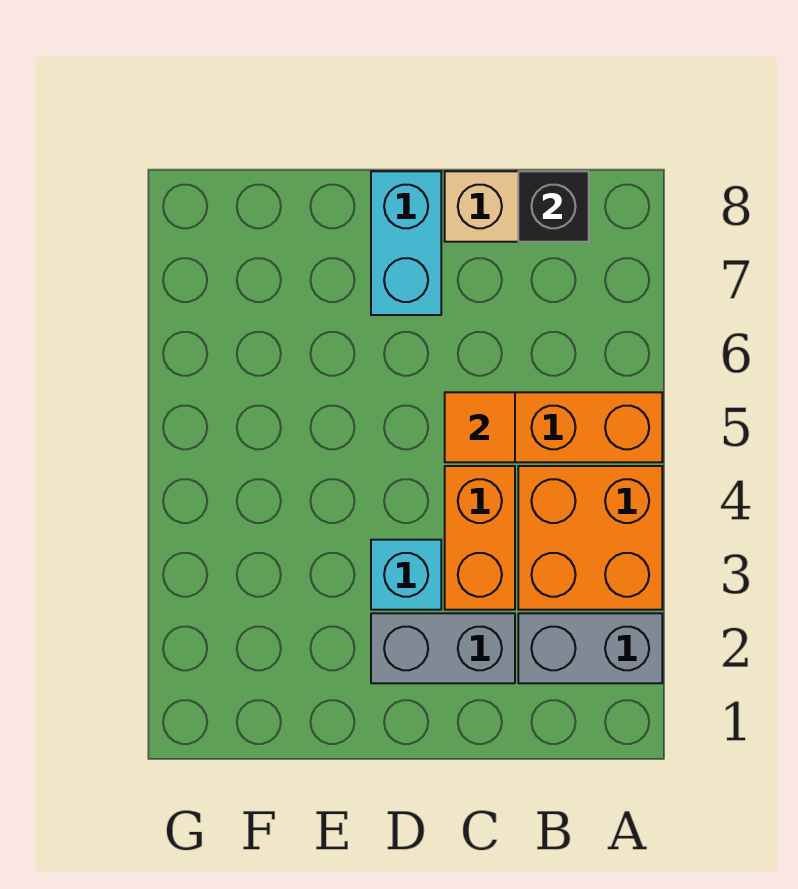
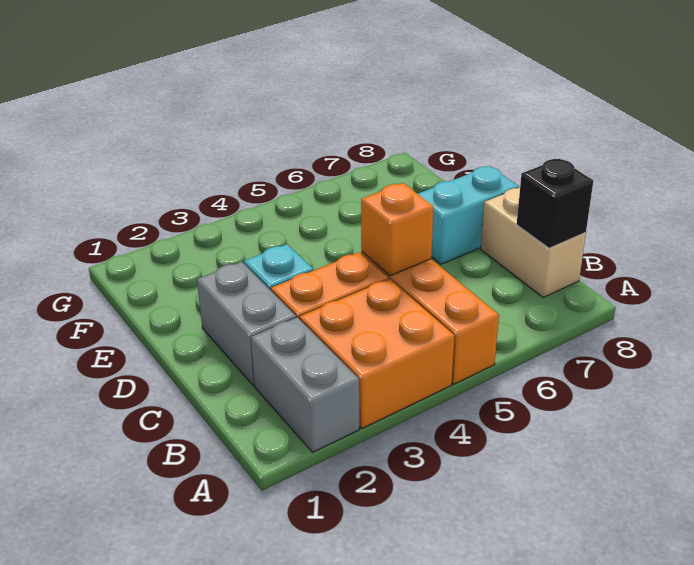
orange tile C5 level 2 -> orange brick C5 level 2

